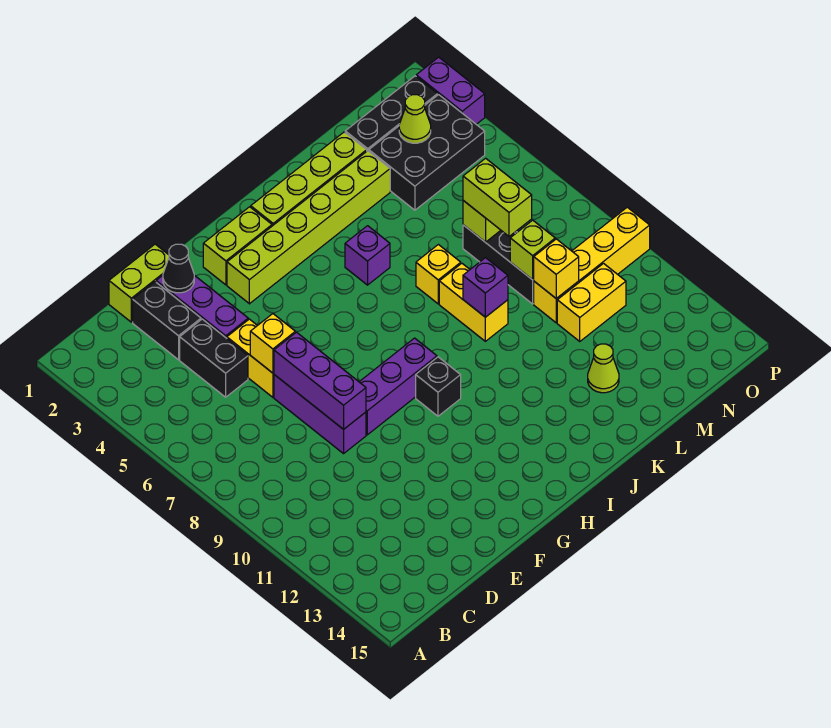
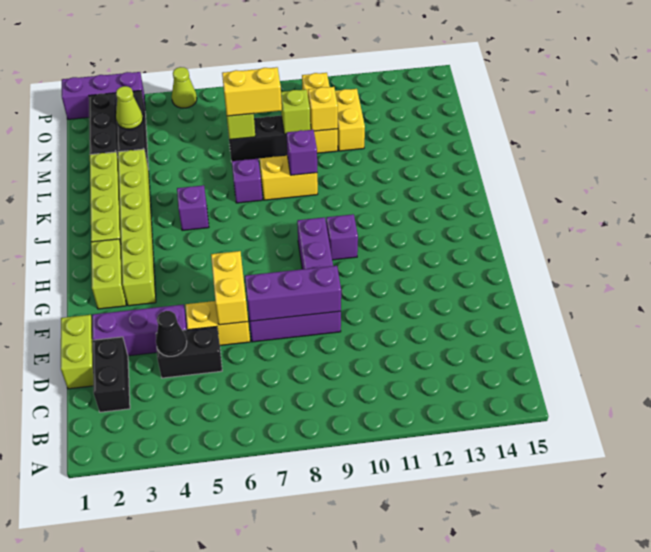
black brick D2:D3 level 1 -> black brick C2:D2 level 1
black cone E2 level 2 -> black cone D4 level 2
yellow brick E6 level 2 -> yellow brick E6:F6 level 2
black brick H10 level 1 -> purple brick H10 level 1
yellow brick K7 level 1 -> purple brick K7 level 1
lime cone L13 level 1 -> lime cone P5 level 1
black brick M3:O4 level 1 -> black brick M3:O3 level 1
lime brick M7:M8 level 3 -> yellow brick M7:M8 level 3
yellow brick M10:P10 level 1 -> yellow brick M10:O10 level 1
purple brick P2:P3 level 1 -> purple brick P1:P3 level 1

